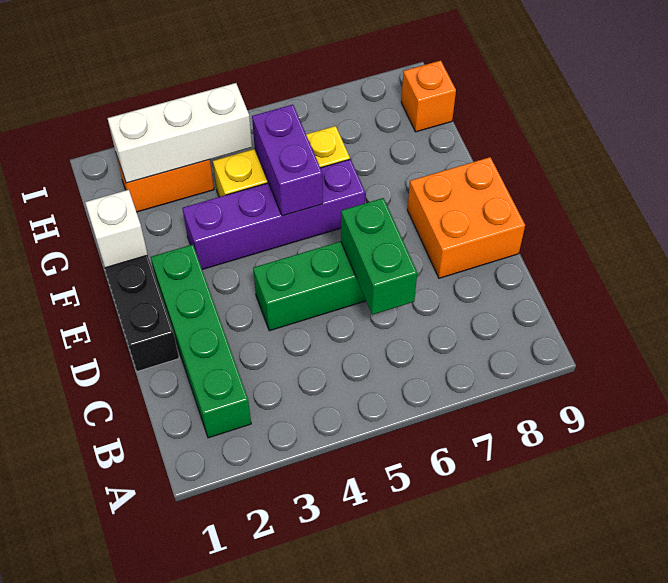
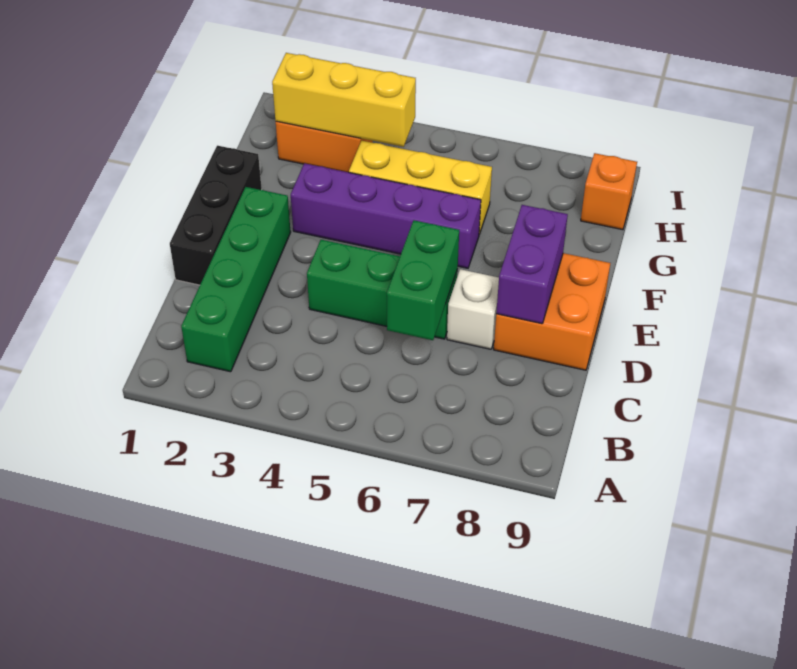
white brick F1 level 2 -> white brick D7 level 1
purple brick F5:G5 level 2 -> purple brick D8:E8 level 2
white brick H2:H4 level 2 -> yellow brick H2:H4 level 2

